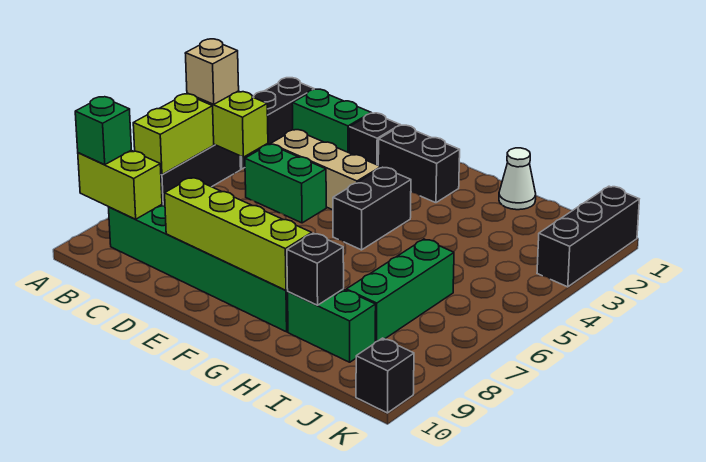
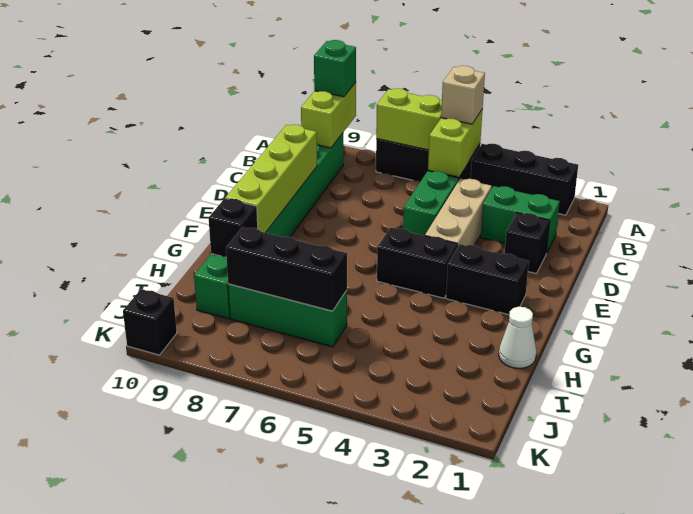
green brick B2:C2 level 1 -> green brick C2:C3 level 1
black brick E2:F2 level 1 -> black brick F2:F3 level 1
black brick K1:K3 level 1 -> black brick I6:I8 level 2

